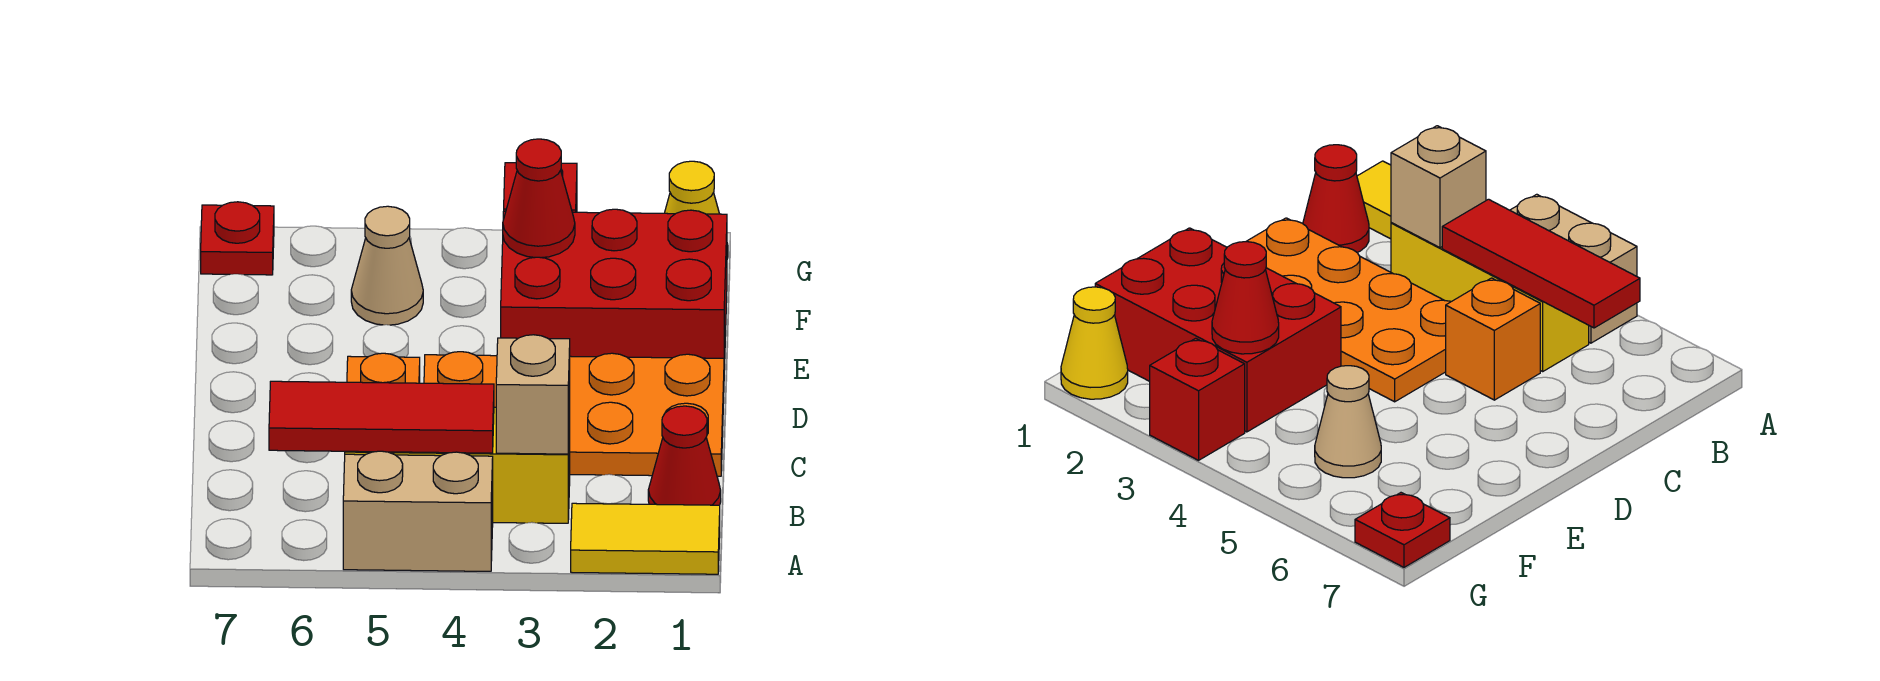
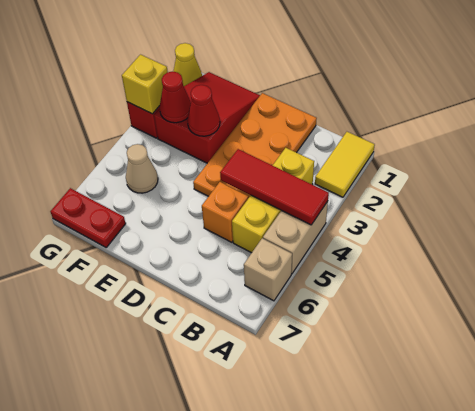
red cone B1 level 1 -> red cone E3 level 2
tan brick B3 level 2 -> tan brick A6 level 1
red tile B4:B6 level 2 -> red tile A4:C4 level 2
red brick E1:F3 level 1 -> red slope E1:F3 level 1 top 3
none -> yellow brick G3 level 2
red plate G7 level 1 -> red plate F7:G7 level 1

